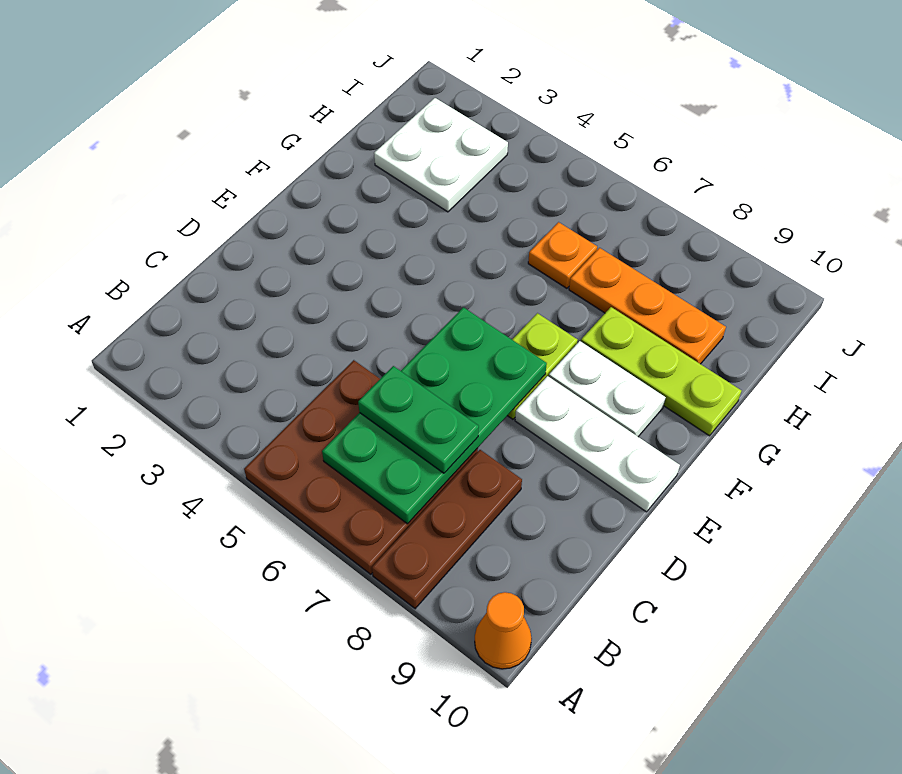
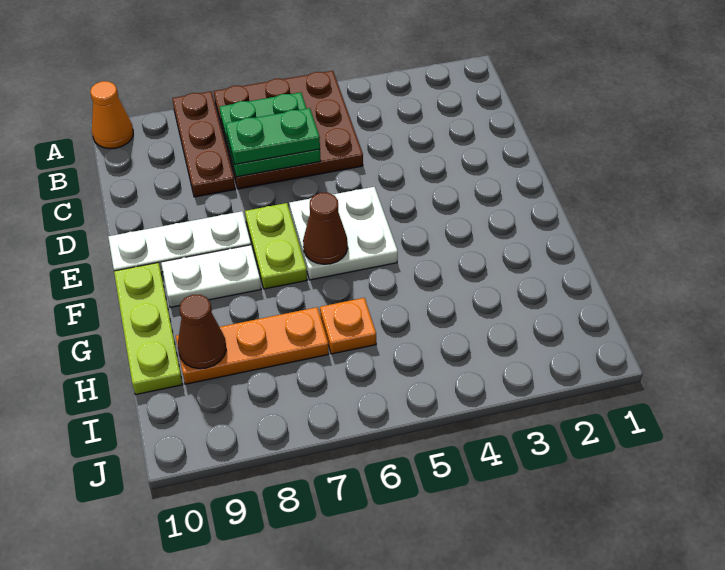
green plate B6:E7 level 2 -> green plate B6:C7 level 2
none -> brown cone F6 level 2
lime plate G8:G10 level 1 -> lime plate F10:H10 level 1
white plate H2:I3 level 1 -> white plate E5:F6 level 1
none -> brown cone H9 level 2

